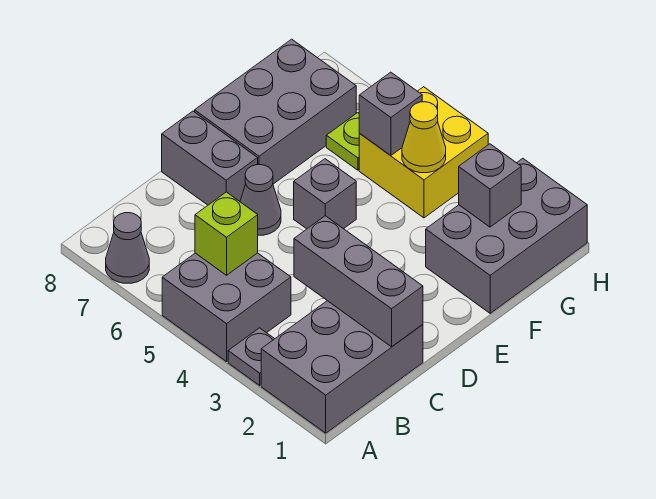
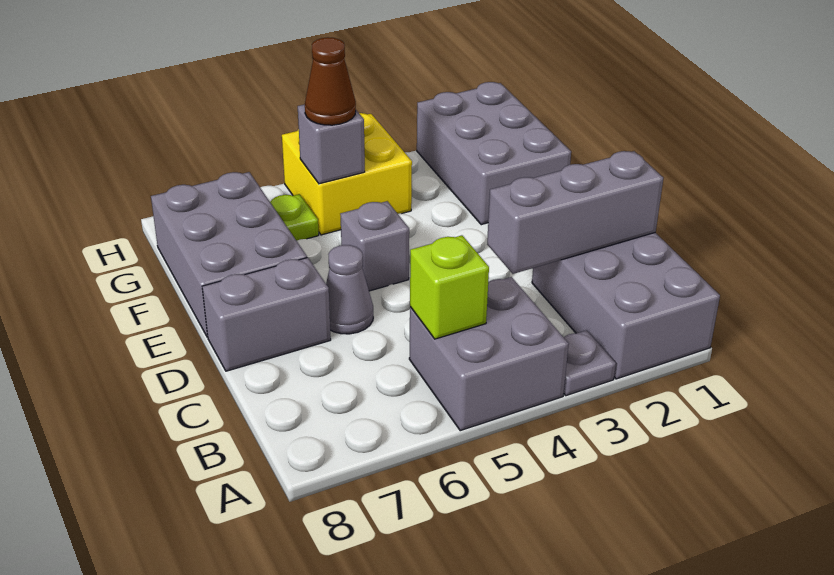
grey cone A7 level 1 -> none
grey brick G2 level 2 -> none
yellow cone G4 level 2 -> none
none -> brown cone G5 level 3

